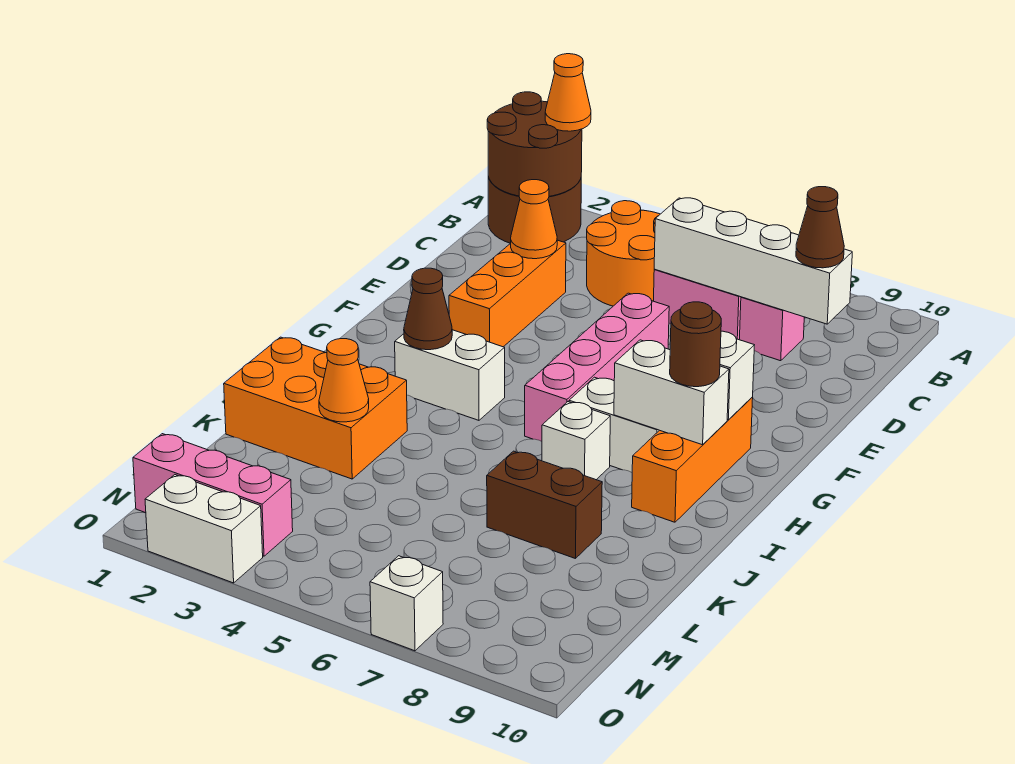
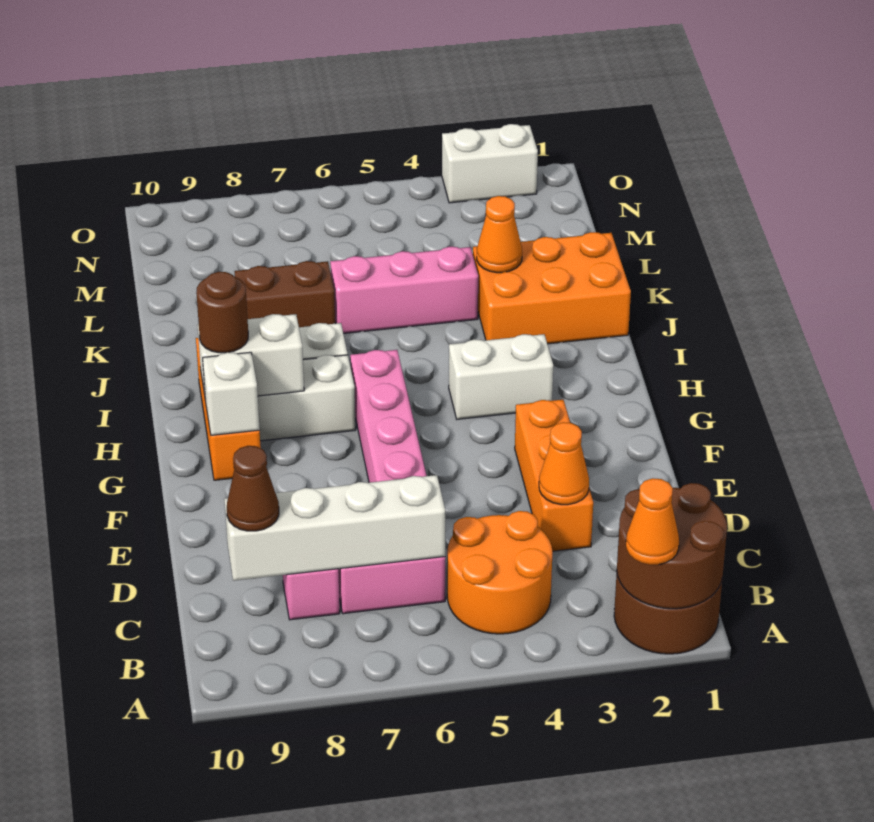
brown cone H3 level 2 -> none
pink brick N1:N3 level 1 -> pink brick K4:K6 level 1
white brick O7 level 1 -> none

